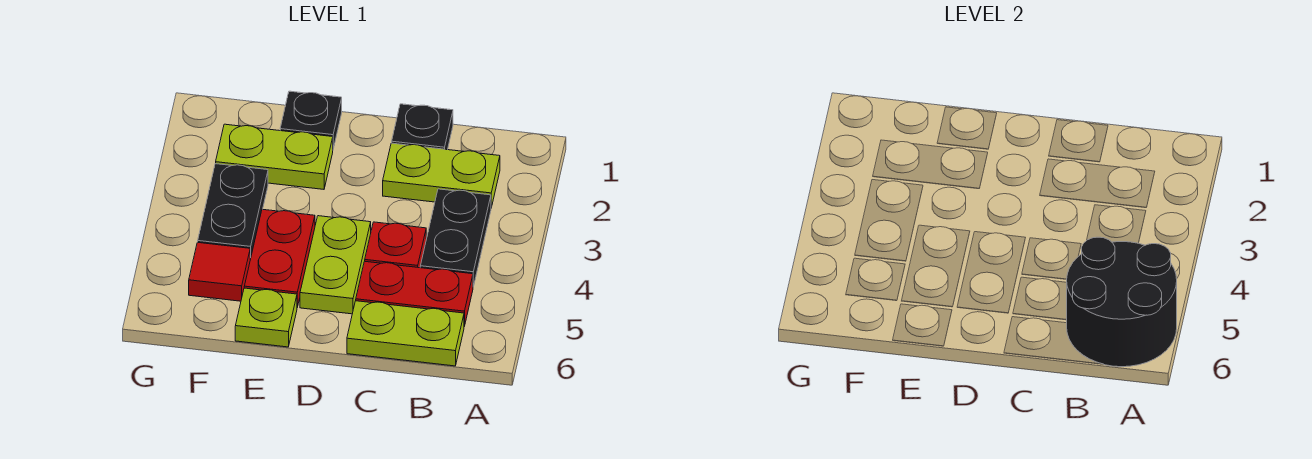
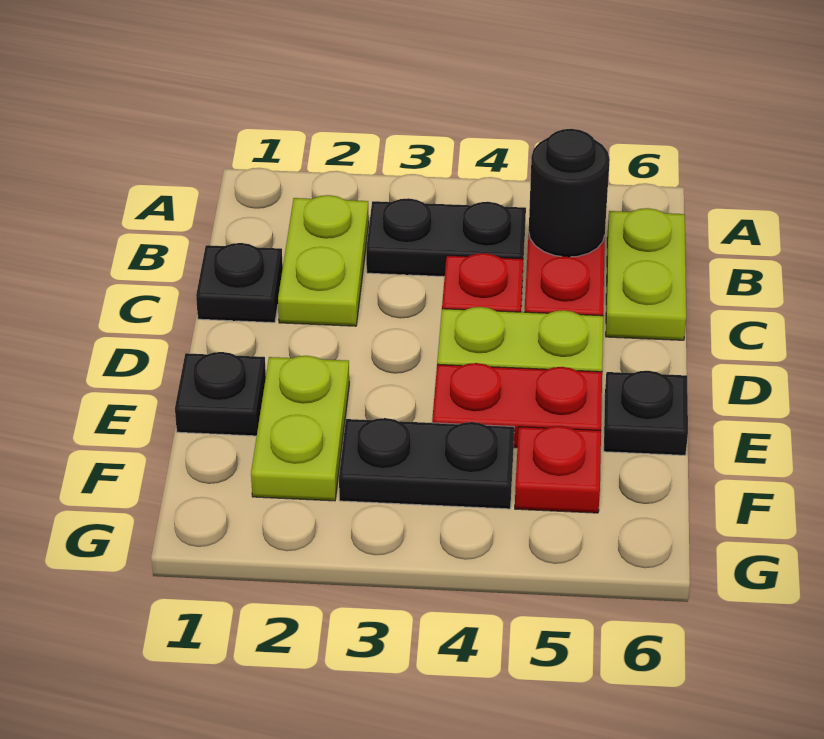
black round brick A5:B6 level 2 -> black round brick B5 level 2
lime plate E6 level 1 -> black plate E6 level 1
red tile F5 level 1 -> red plate F5 level 1

